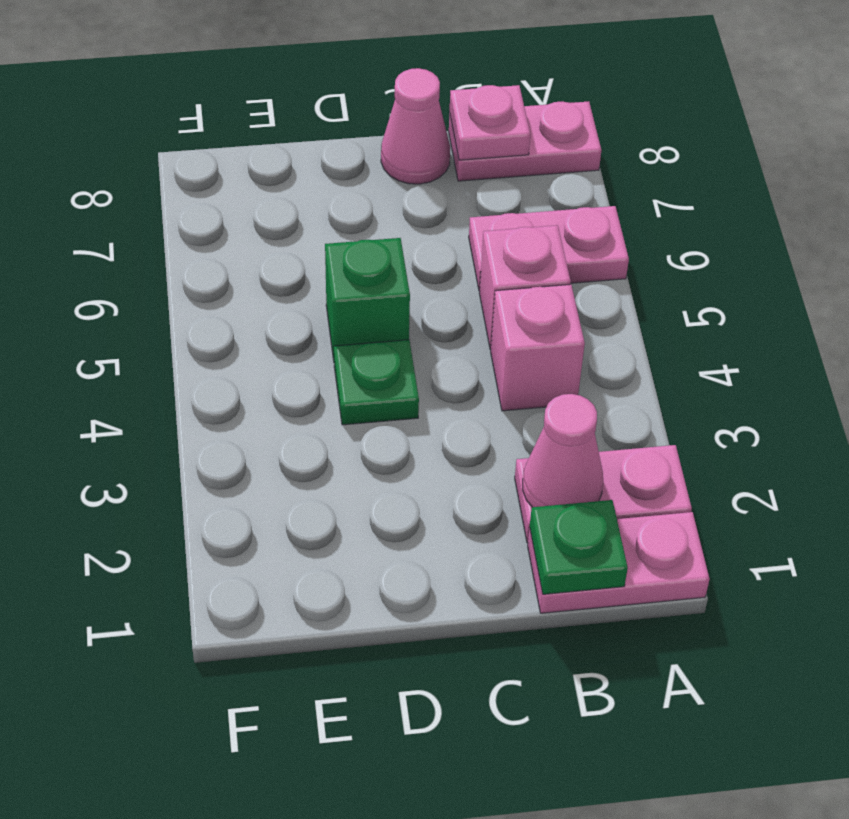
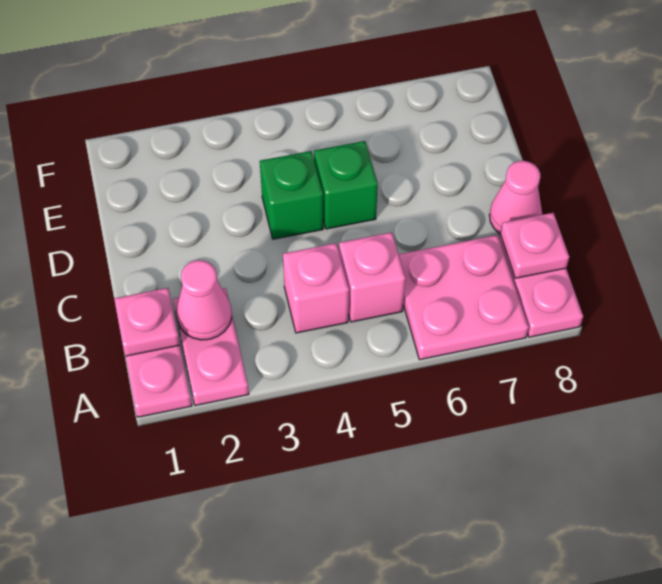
pink plate A6:B6 level 1 -> pink plate A6:B7 level 1
green plate B1 level 2 -> pink plate B1 level 2
green plate D4 level 1 -> green brick D4 level 1

